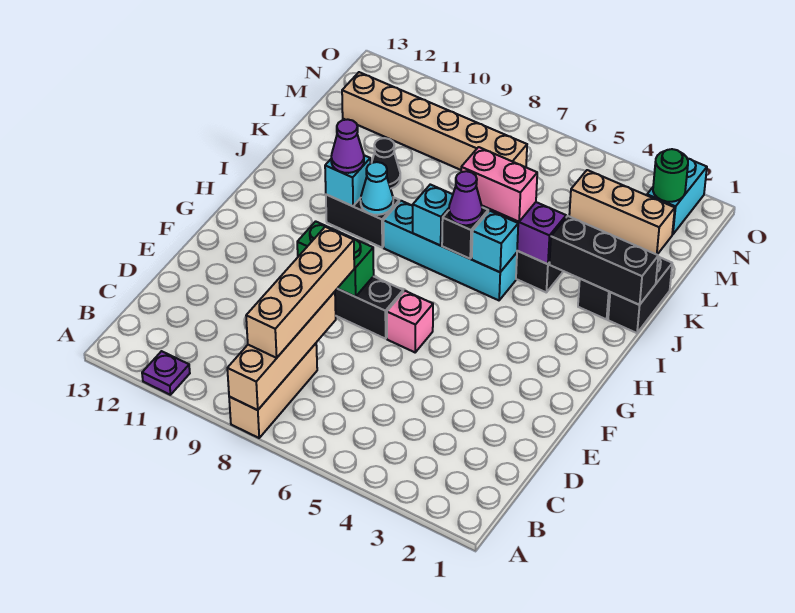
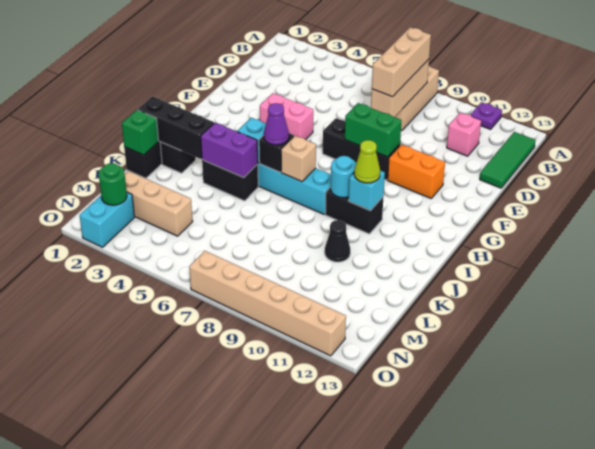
tan brick A8:D8 level 2 -> tan brick B8:D8 level 2
tan brick B8:E8 level 3 -> tan brick B8:D8 level 3
none -> green tile B13:D13 level 1
pink brick F6 level 1 -> pink brick C11 level 1
none -> orange brick F10:F11 level 1
cyan brick I7 level 2 -> tan brick I7 level 2
cyan cone I9 level 2 -> cyan round brick I9 level 2
purple cone I10 level 3 -> lime cone I10 level 3
pink brick J5:J6 level 3 -> pink brick F4:F5 level 1
none -> green brick K1 level 2
tan brick M7:M12 level 1 -> tan brick O7:O12 level 1

